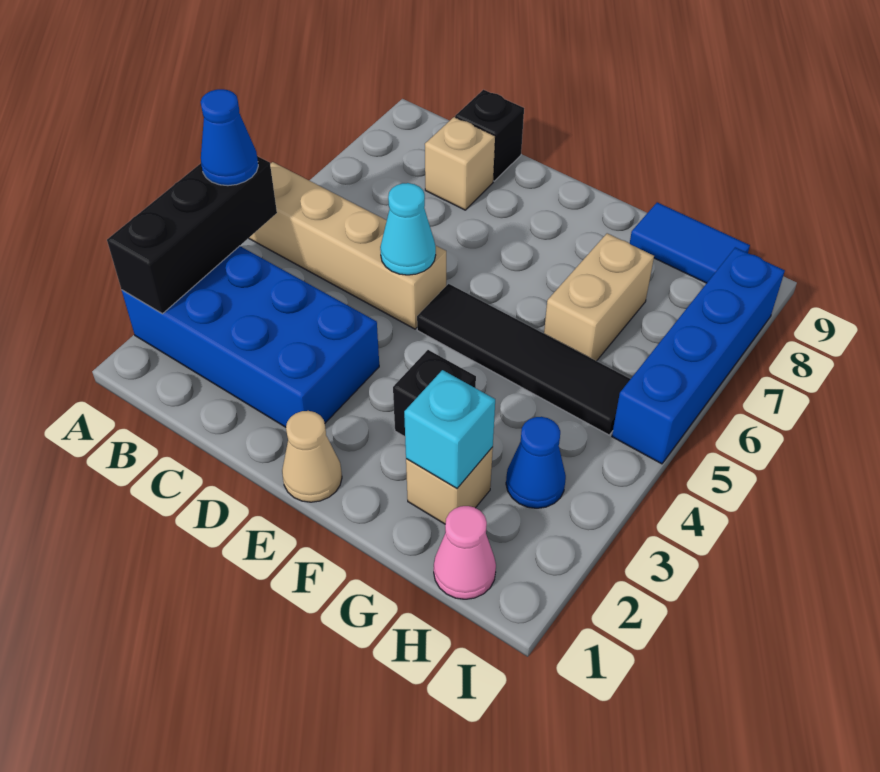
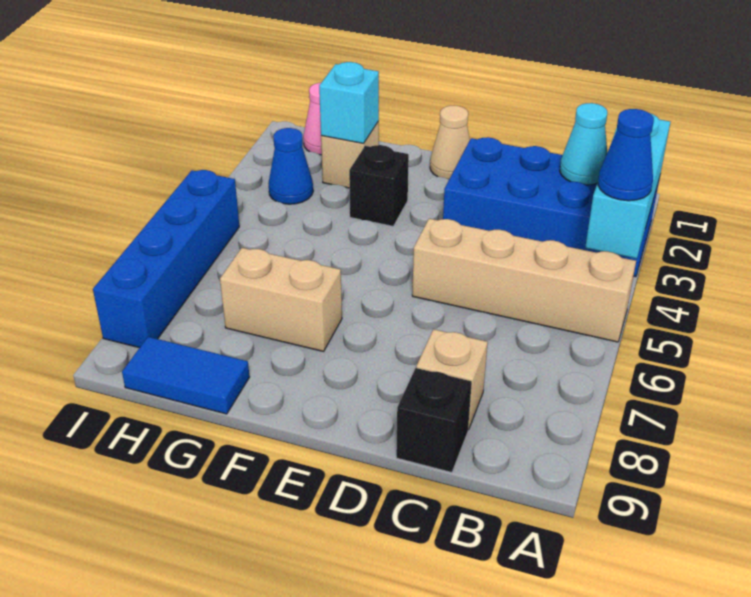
black brick A2:A4 level 2 -> cyan brick A2:A4 level 2
cyan cone D5 level 2 -> cyan cone B2 level 2
black tile E5:H5 level 1 -> none
tan brick G6:G7 level 1 -> tan brick F7:G7 level 1

